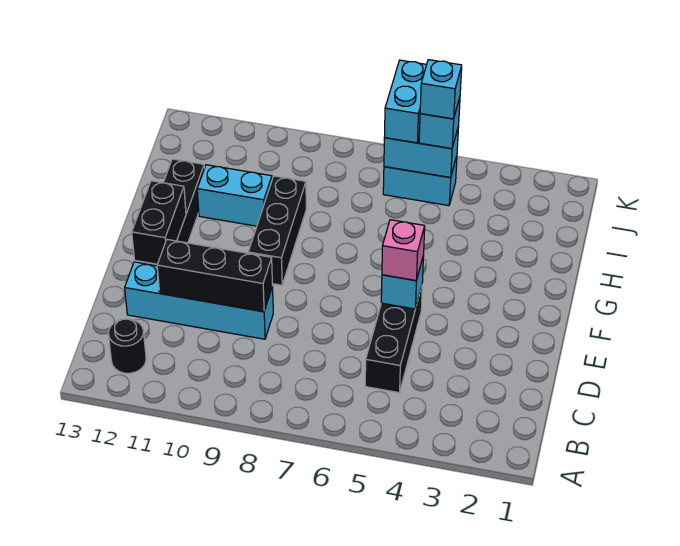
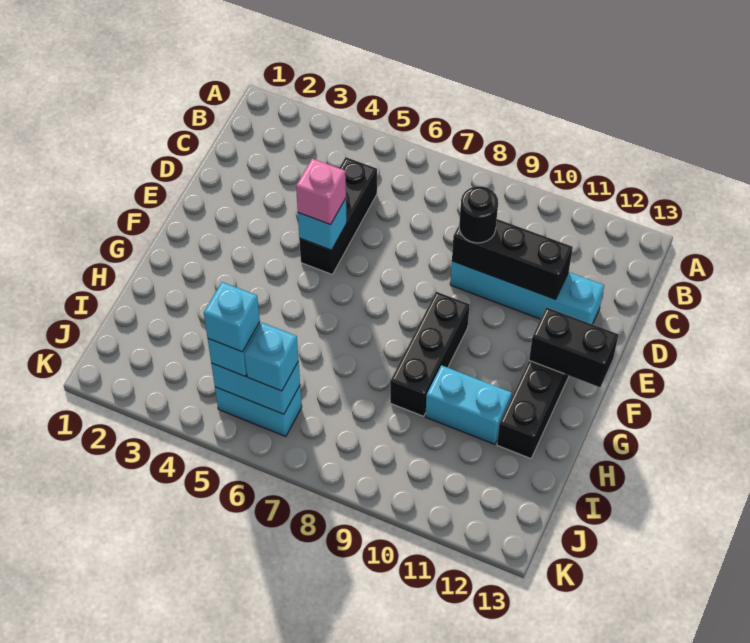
black round brick B12 level 1 -> black round brick D9 level 3
black brick E12:F12 level 2 -> black brick F12:F13 level 2
cyan brick J6:K6 level 3 -> cyan brick J6 level 3

